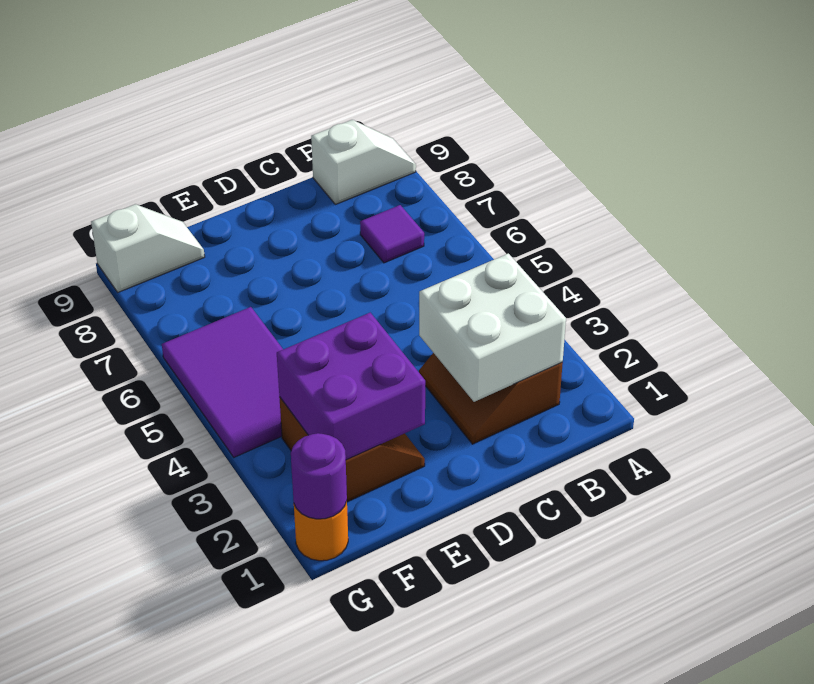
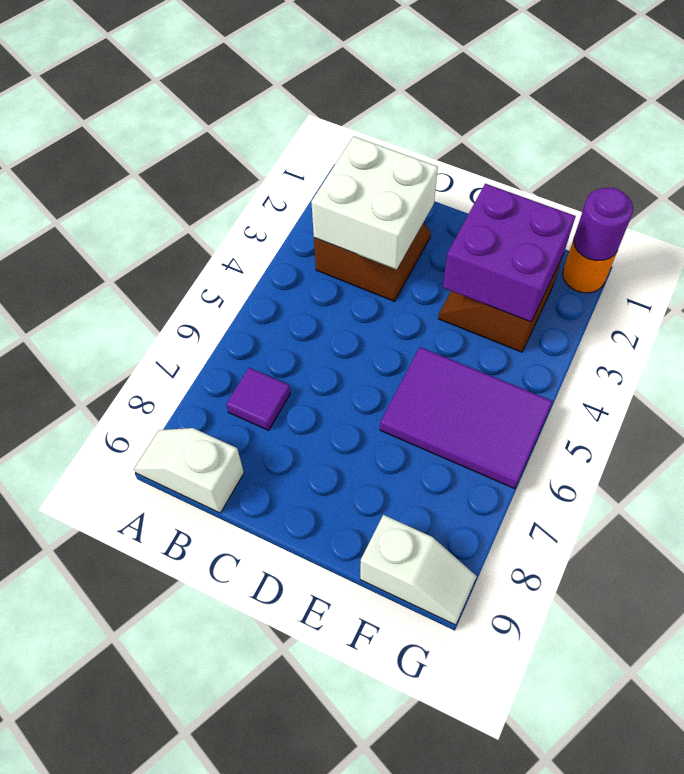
purple tile F4:G6 level 1 -> purple tile E5:G6 level 1
white slope F9:G9 level 1 top G -> white slope F9:G9 level 1 top F

